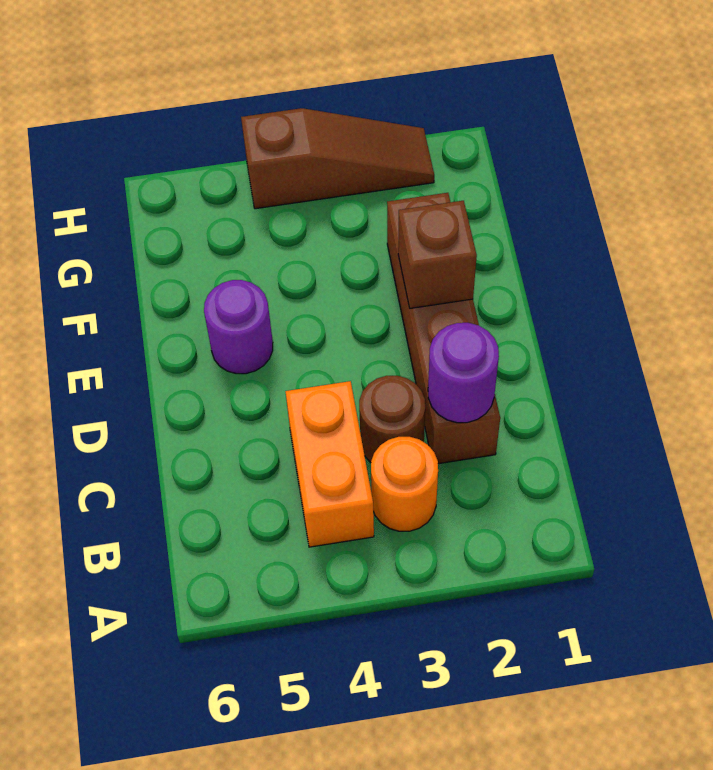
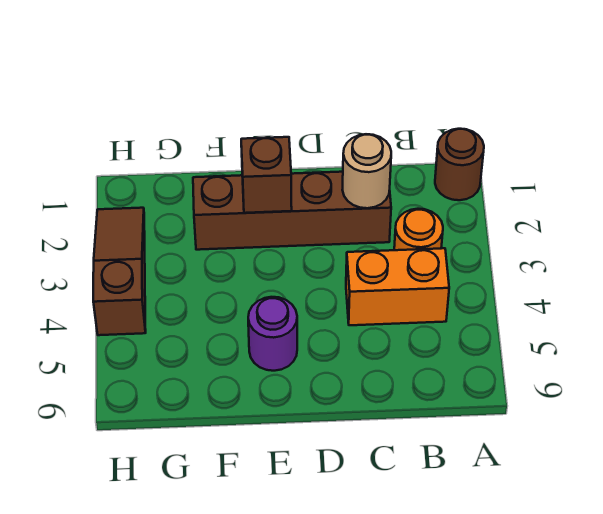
purple round brick C2 level 2 -> tan round brick C2 level 2
brown round brick C3 level 1 -> brown round brick A1 level 1

